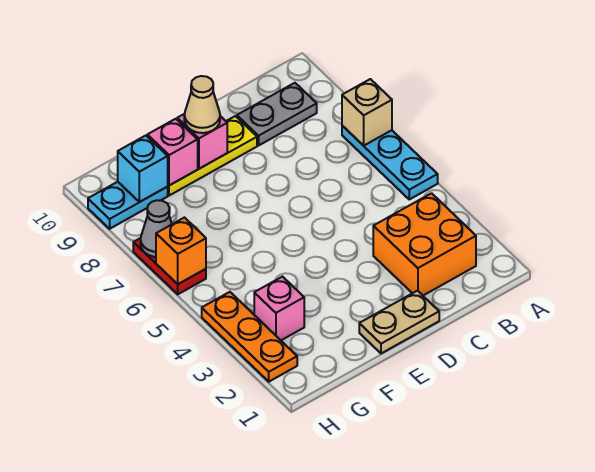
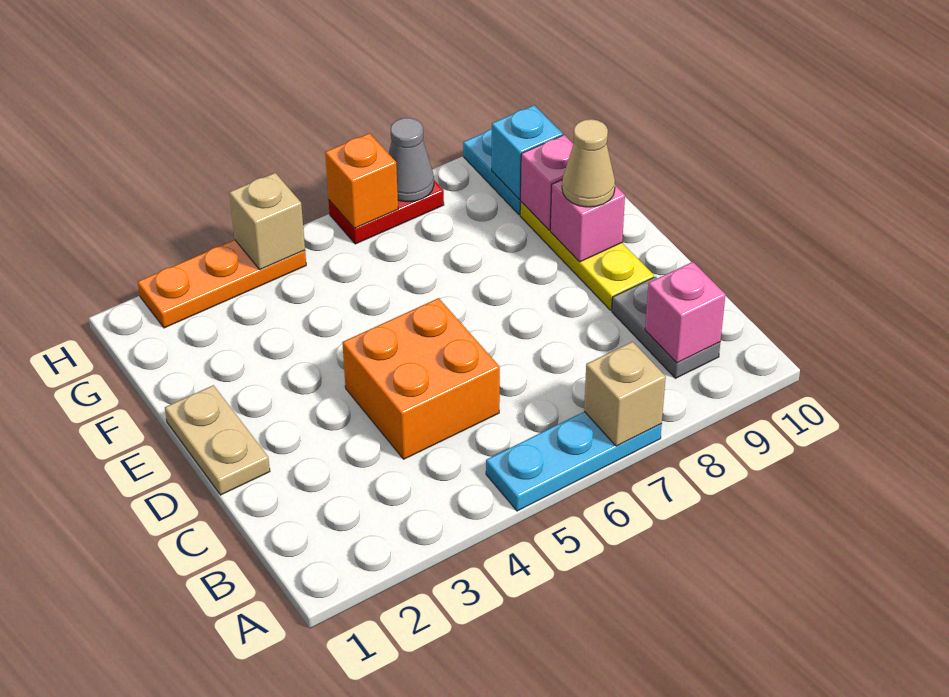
orange brick B2:C3 level 1 -> orange brick C4:D5 level 1
pink brick G3 level 1 -> pink brick B9 level 2
none -> tan brick H4 level 2

